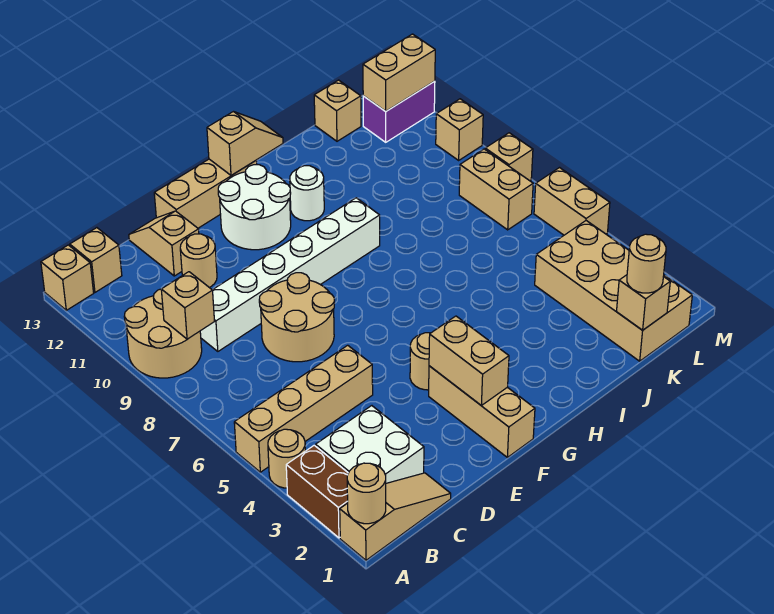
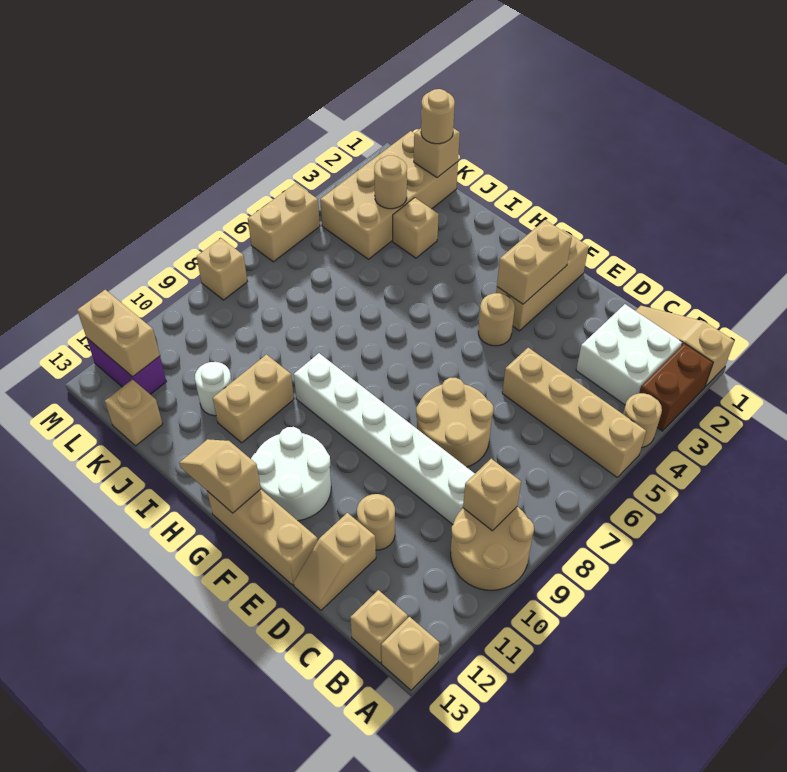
tan round brick A1 level 2 -> tan round brick K3 level 2
white round brick H11 level 1 -> white round brick J11 level 1
tan brick L7:L8 level 1 -> tan brick I10:I11 level 1
tan brick M10 level 1 -> tan brick J3 level 1

